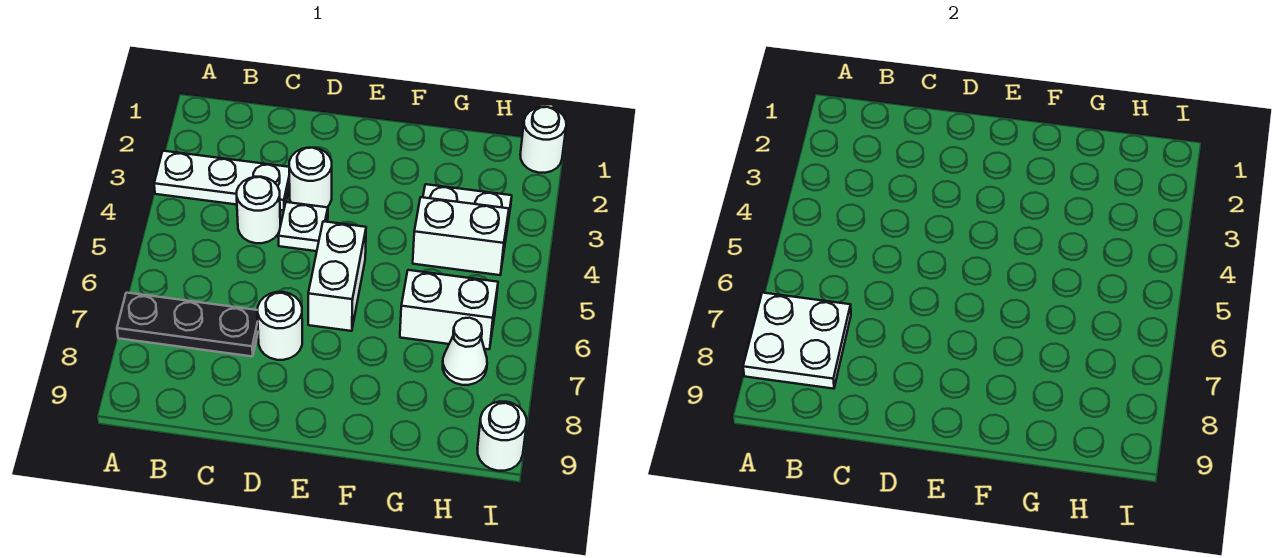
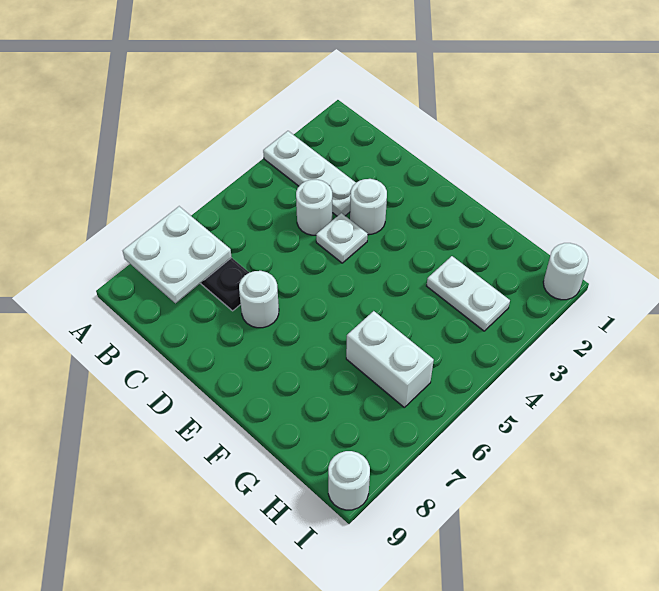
white brick E5:E6 level 1 -> none
white brick G4:H4 level 1 -> none
white cone H7 level 1 -> none

